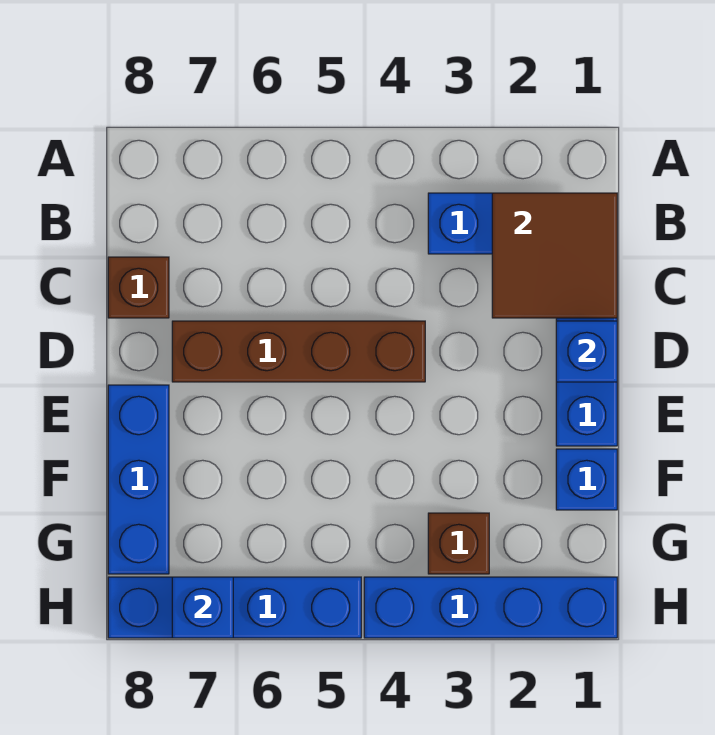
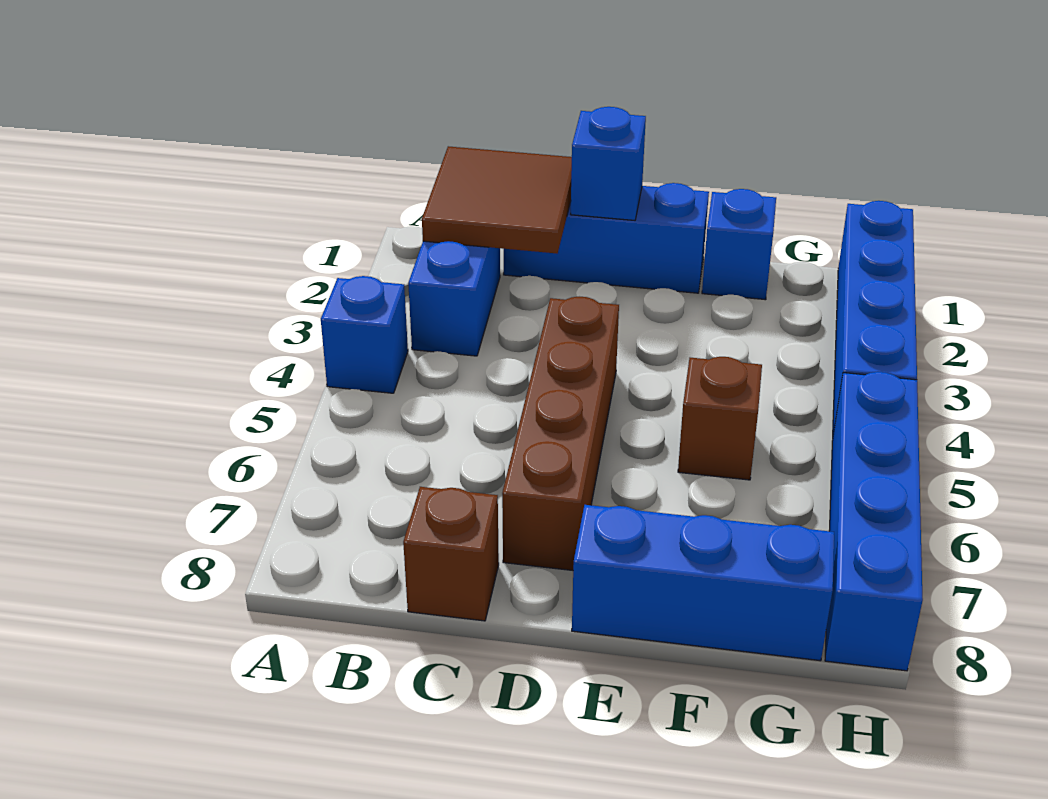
brown brick G3 level 1 -> brown brick F5 level 1
blue brick H7 level 2 -> blue brick A4 level 1

